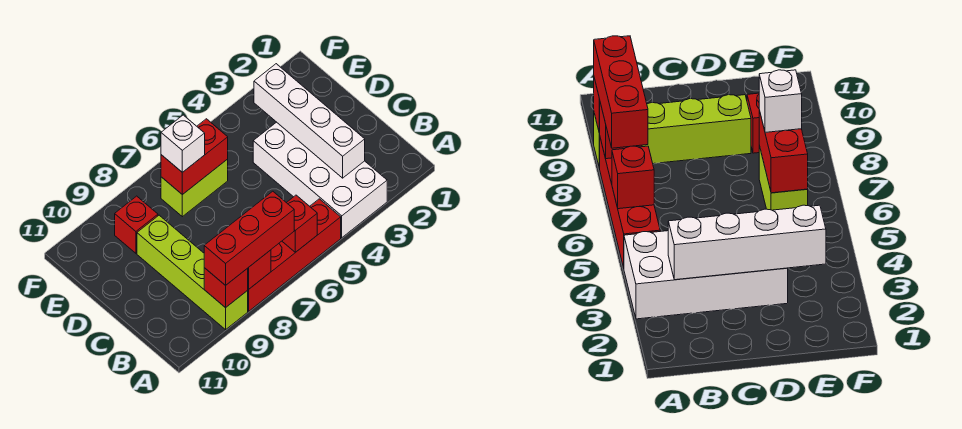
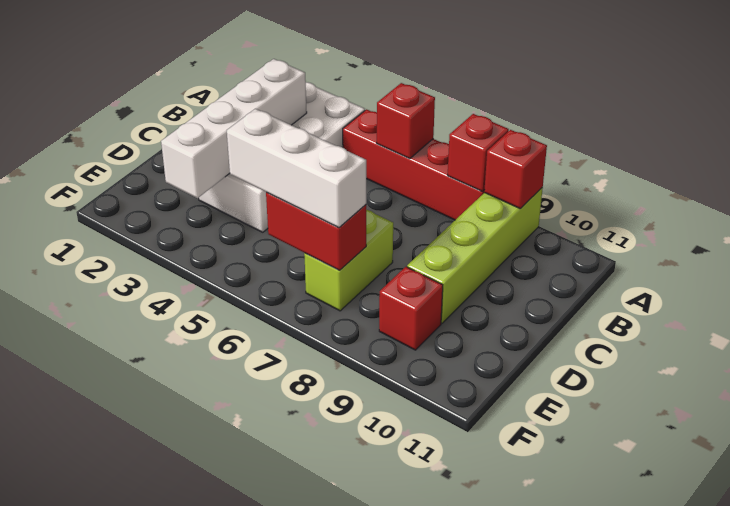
red brick A7:A9 level 3 -> none
lime brick E6:E7 level 1 -> lime brick D7:E7 level 1
white brick E7 level 3 -> white brick E5:E7 level 3

